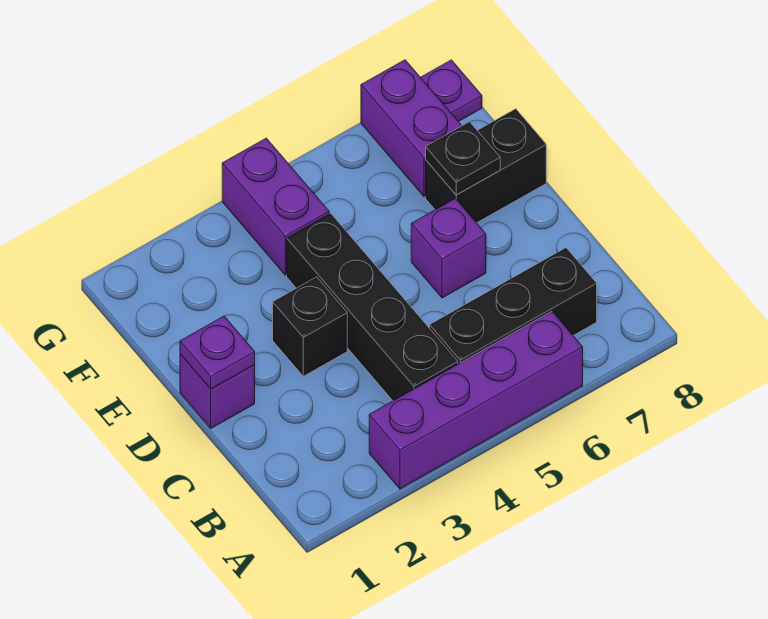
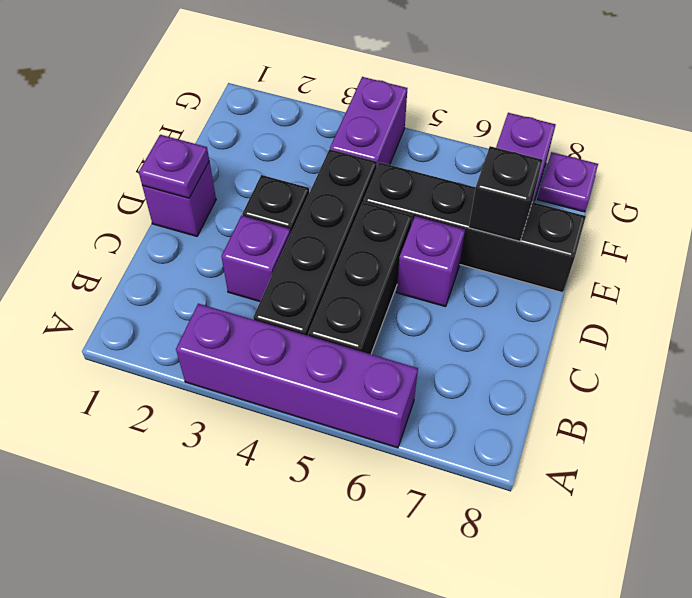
black brick B5:B7 level 1 -> black brick B5:D5 level 1
none -> purple brick C3 level 1
black brick E7:E8 level 1 -> black brick E5:E8 level 1
black plate E7 level 2 -> black brick E7 level 2

